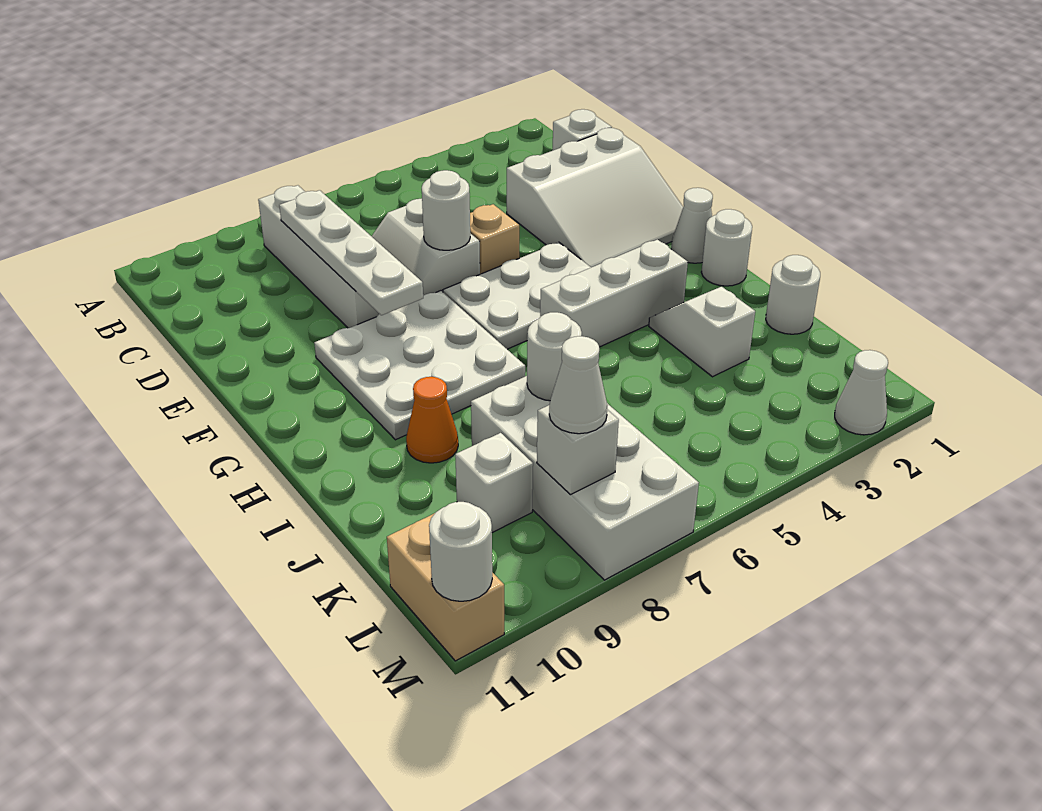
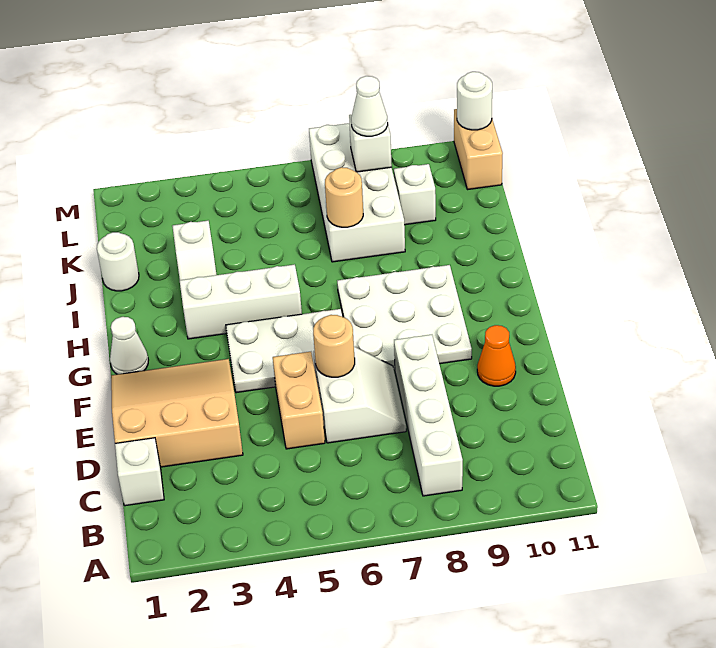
white plate C8:F8 level 2 -> none
white slope D1:F3 level 1 top D -> tan slope D1:F3 level 1 top D
tan brick E5 level 1 -> tan brick D5:E5 level 1
white round brick E6 level 2 -> tan round brick E6 level 2
white round brick H1 level 1 -> none
orange cone I9 level 1 -> orange cone E10 level 1
white round brick J7 level 2 -> tan round brick J7 level 2
white cone M2 level 1 -> none

